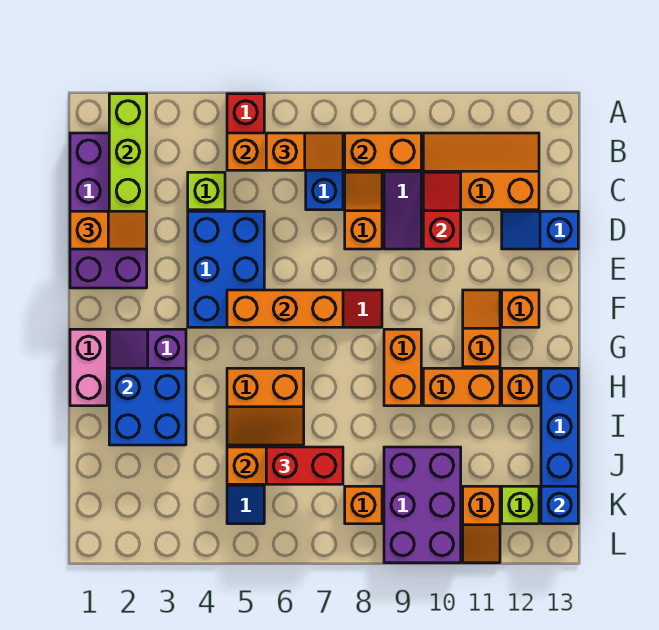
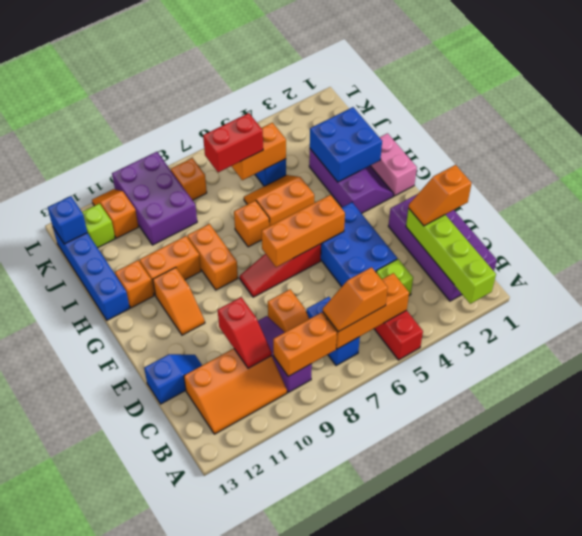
orange brick F12 level 1 -> orange brick H7 level 1

